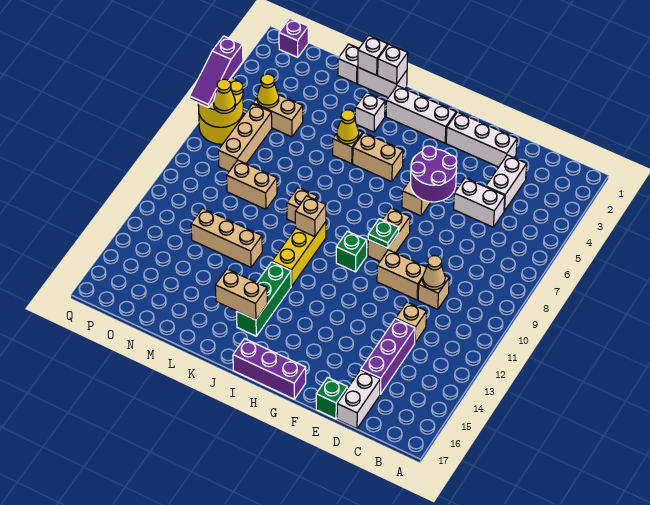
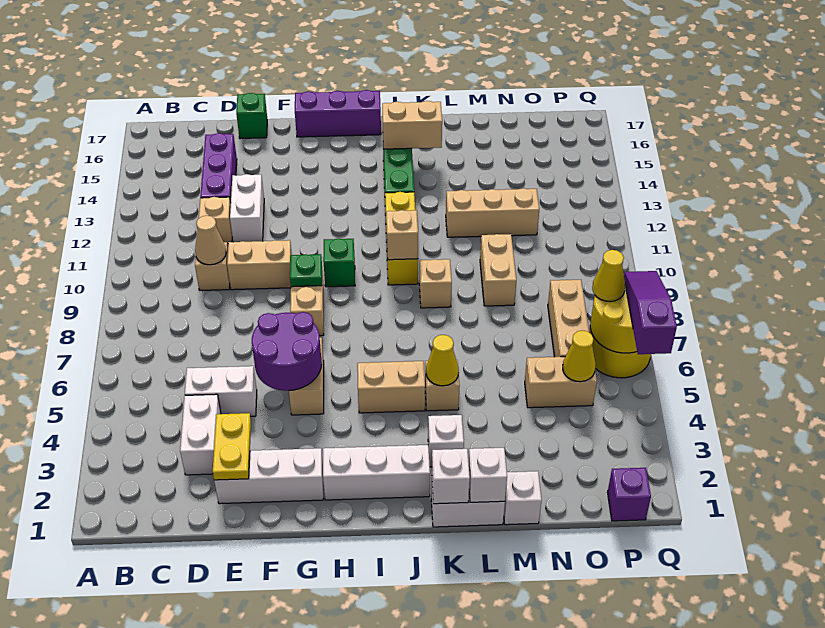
white brick D16:D17 level 1 -> white brick E12:E13 level 1
none -> yellow plate E2:E3 level 2
tan brick M9:N9 level 1 -> tan brick M9:M10 level 1

